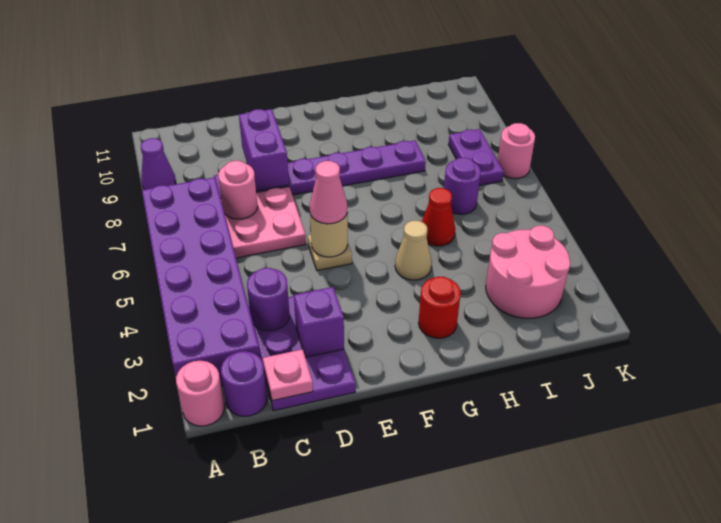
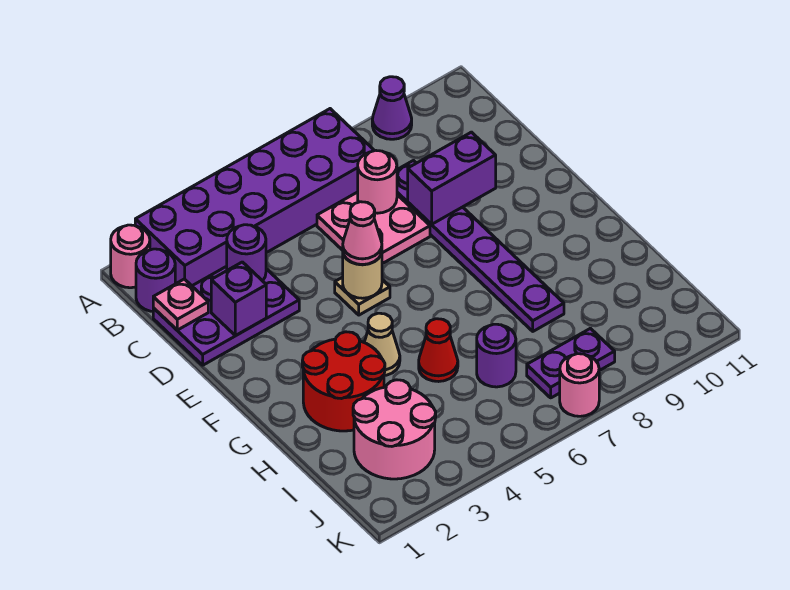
red round brick G2 level 1 -> red round brick G2:H3 level 1

